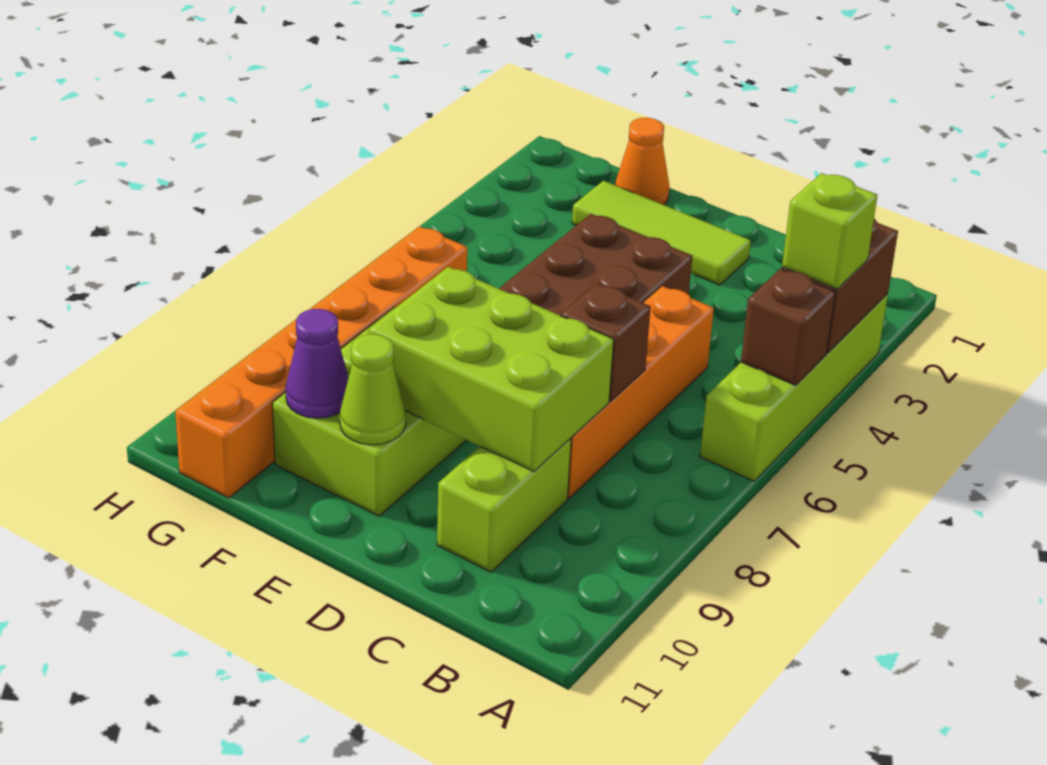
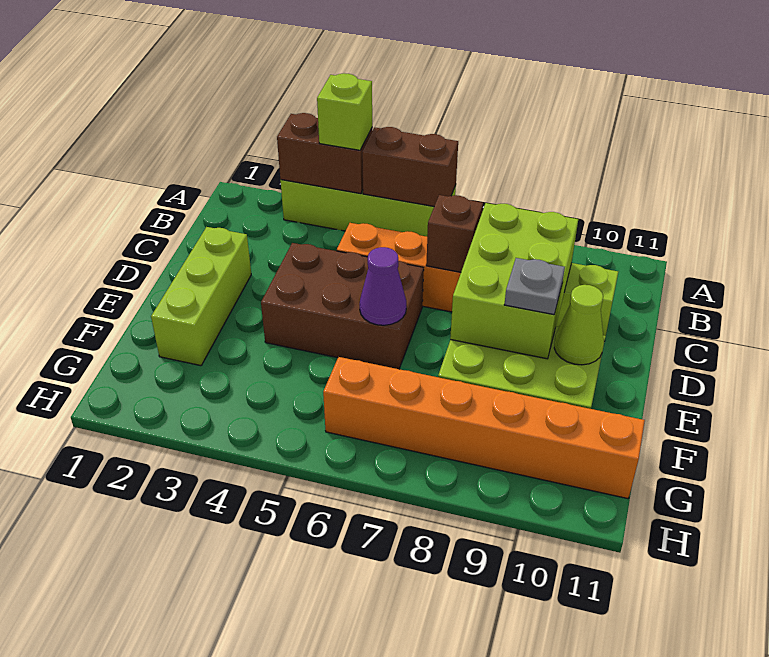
brown brick A5 level 2 -> brown brick A5:A6 level 2
lime tile D2:F2 level 1 -> lime brick D2:F2 level 1
none -> grey plate E9 level 3
orange cone F1 level 1 -> none
purple cone F10 level 2 -> purple cone E6 level 2

